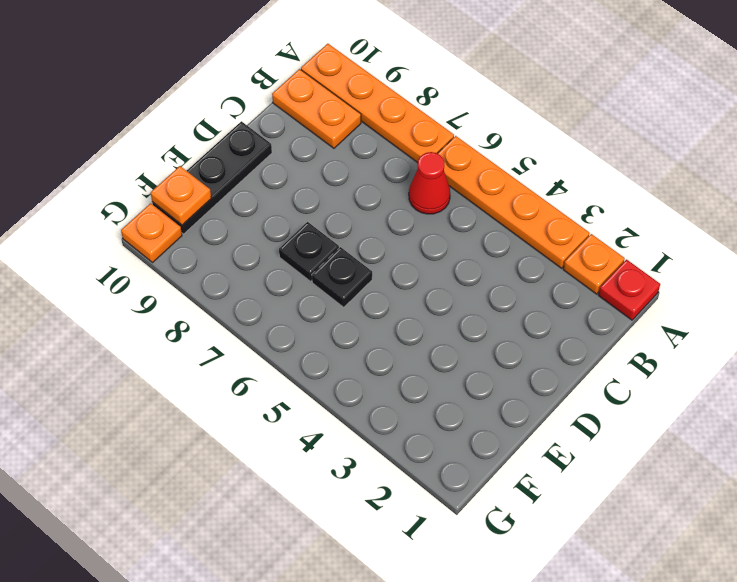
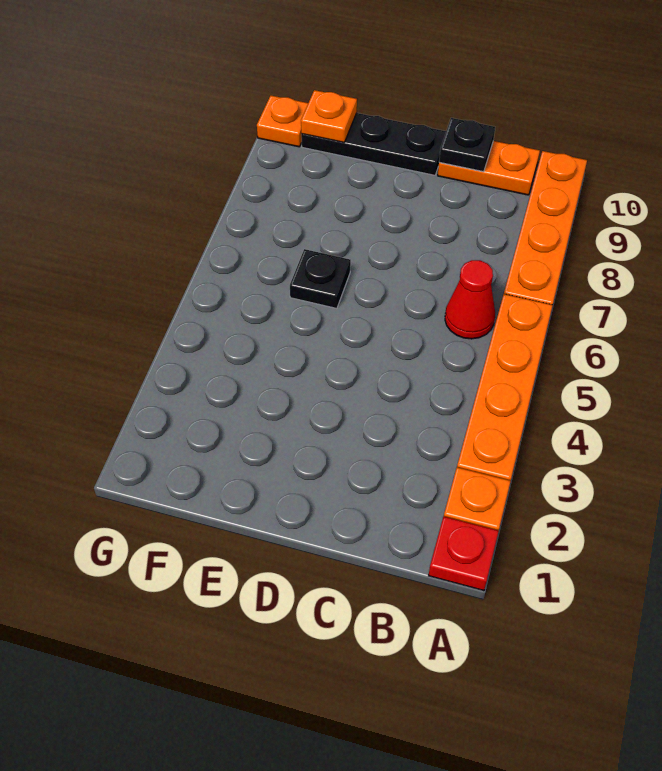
orange plate B9:B10 level 1 -> orange plate B10:C10 level 1
black plate E7 level 1 -> black plate C10 level 2

